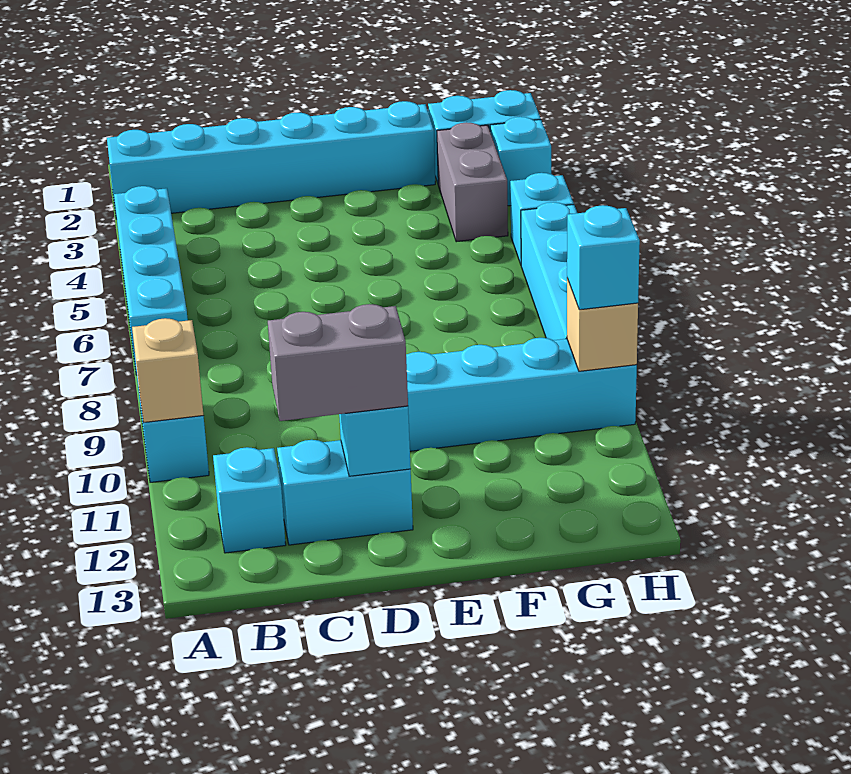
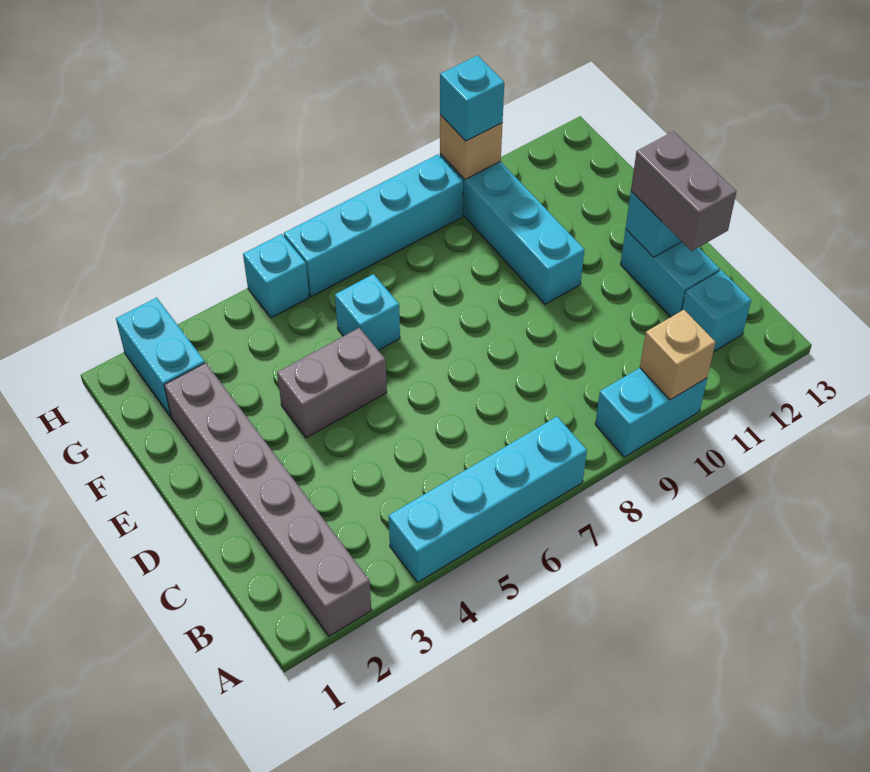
cyan brick A2:F2 level 1 -> grey brick A2:F2 level 1
grey brick G3:G4 level 1 -> grey brick E4:E5 level 1
cyan brick H3 level 1 -> cyan brick F6 level 1

